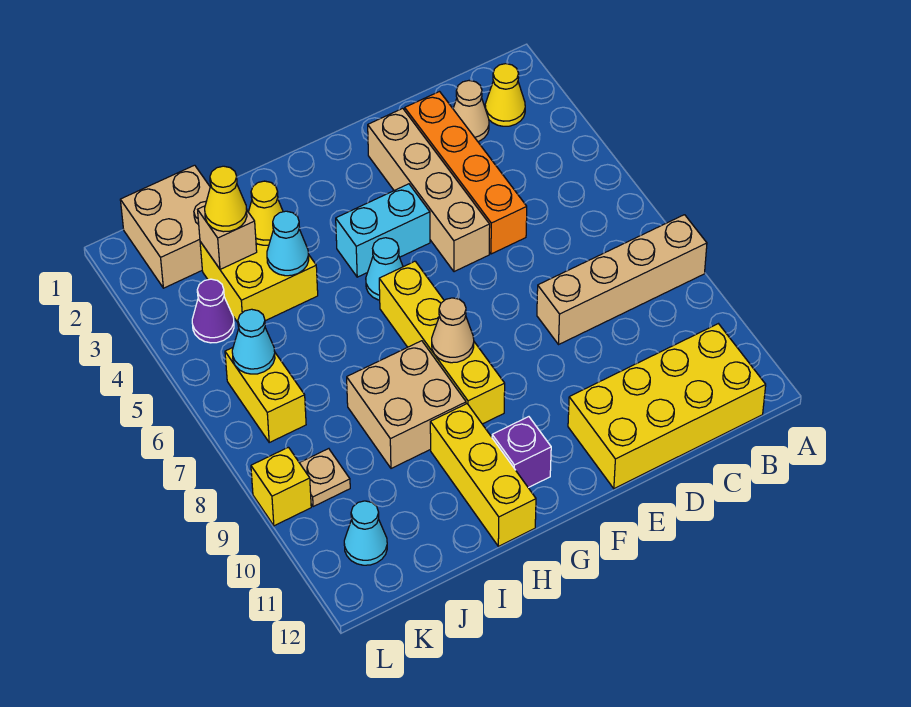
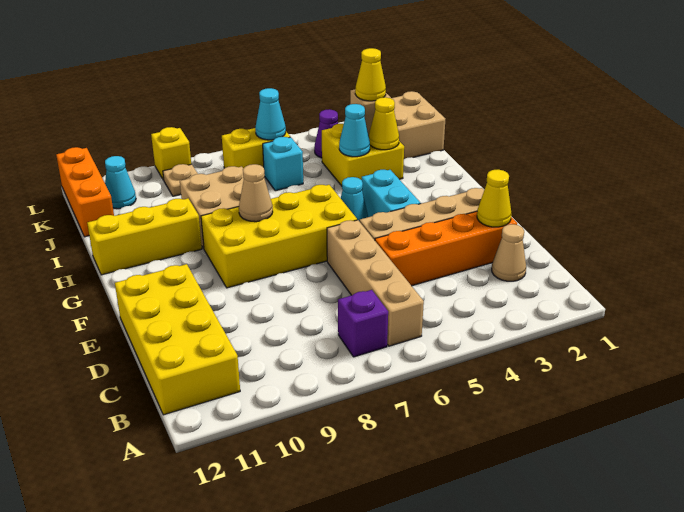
tan brick A8:D8 level 1 -> tan brick B6:E6 level 1
yellow cone B2 level 1 -> yellow cone D2 level 2
yellow brick G6:G9 level 1 -> yellow brick F6:G9 level 1
purple brick G11 level 1 -> purple brick B7 level 1
none -> cyan brick J6 level 1
none -> orange brick J12:L12 level 1

